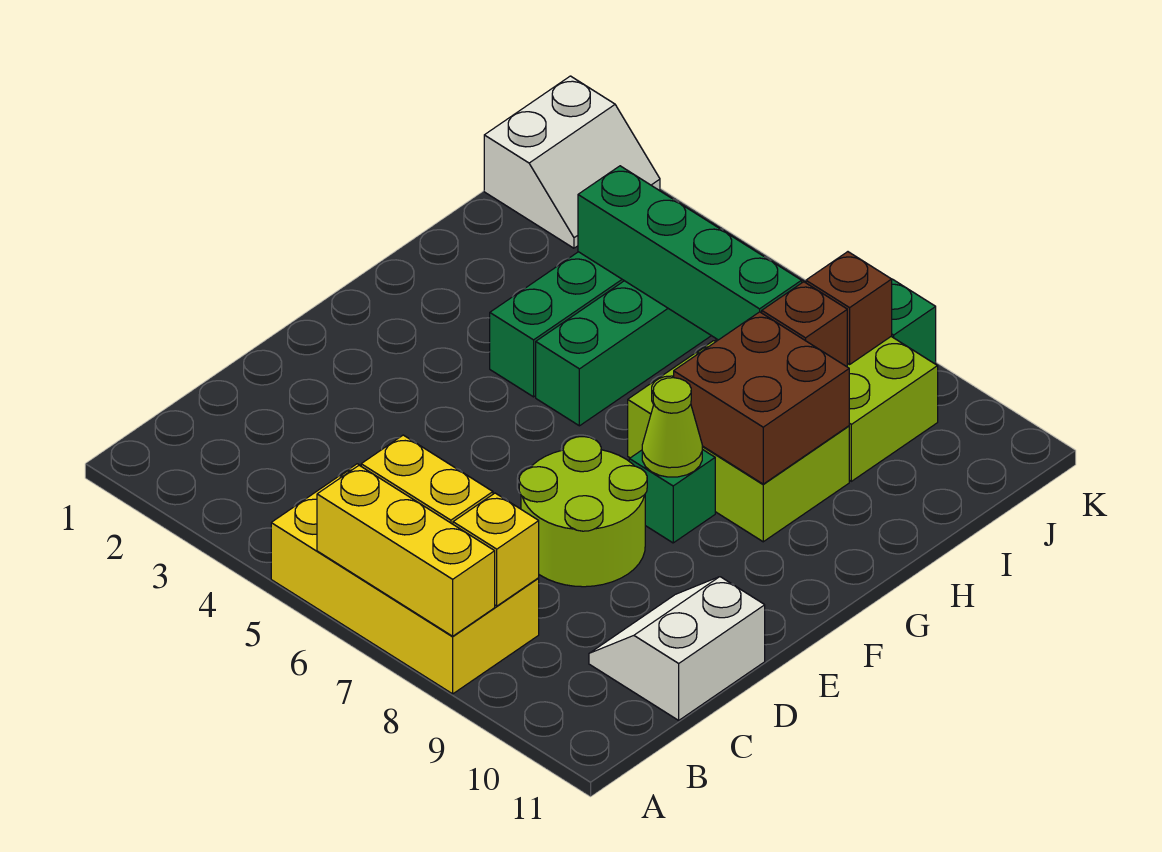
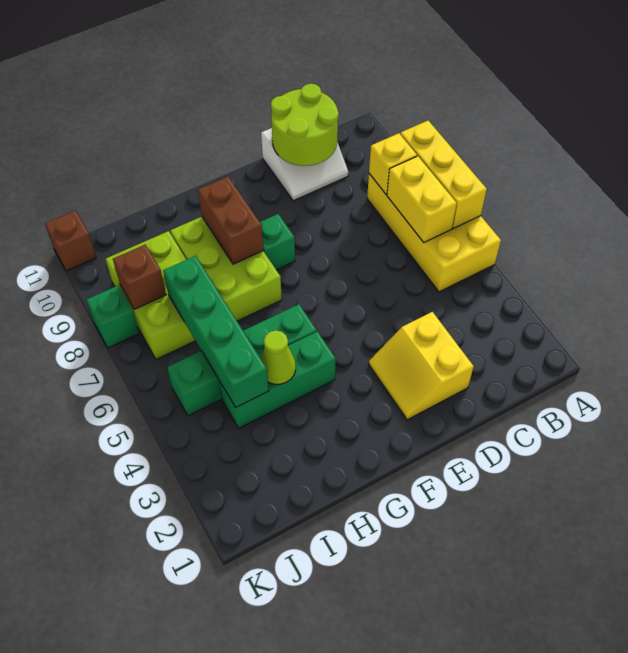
none -> yellow slope D2:E3 level 1 top D
lime round brick D7:E8 level 1 -> lime round brick C10:D11 level 2
lime cone F8 level 2 -> lime cone H4 level 2
brown brick G8:H9 level 2 -> brown brick G8:G9 level 2
brown brick I8 level 2 -> brown brick K11 level 1
white slope J1:K2 level 1 top 1 -> none

